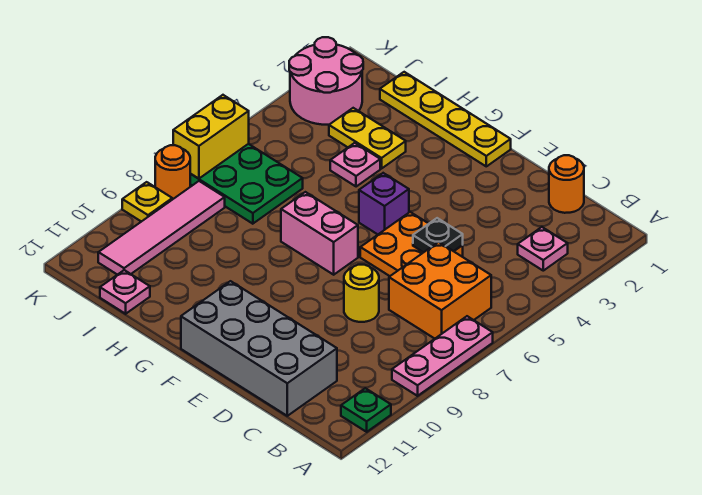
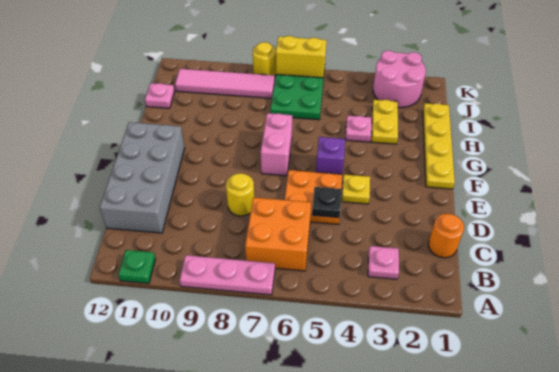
orange round brick K8 level 1 -> yellow round brick K8 level 1
yellow plate K9 level 1 -> yellow plate E4 level 1

